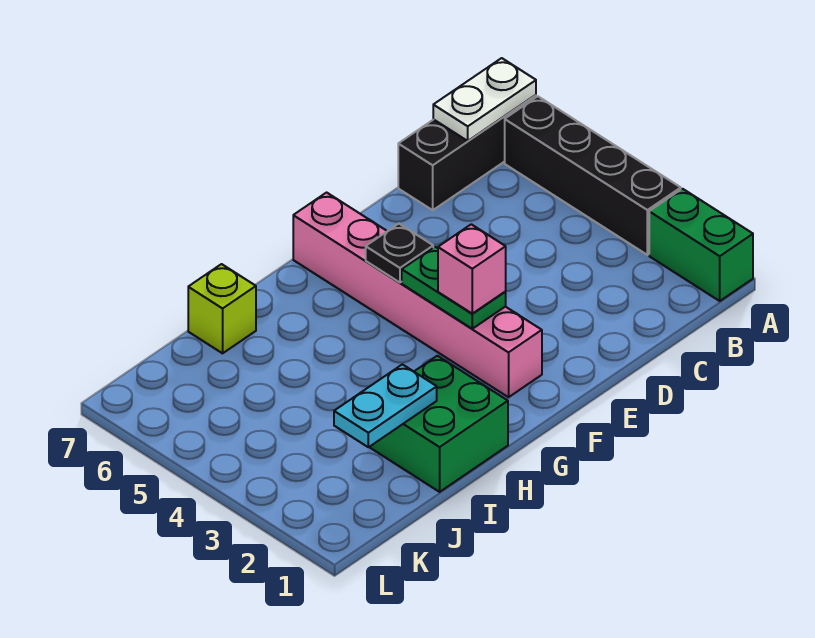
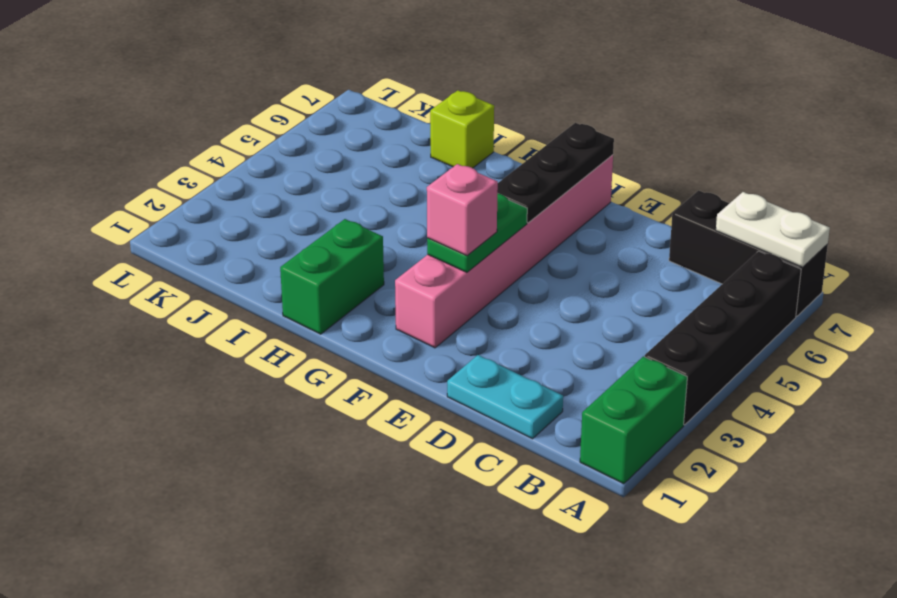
black plate F5 level 2 -> black plate F5:F7 level 2
green brick H1:I2 level 1 -> green brick H1:H2 level 1
cyan plate I2:J2 level 2 -> cyan plate C1:D1 level 1

